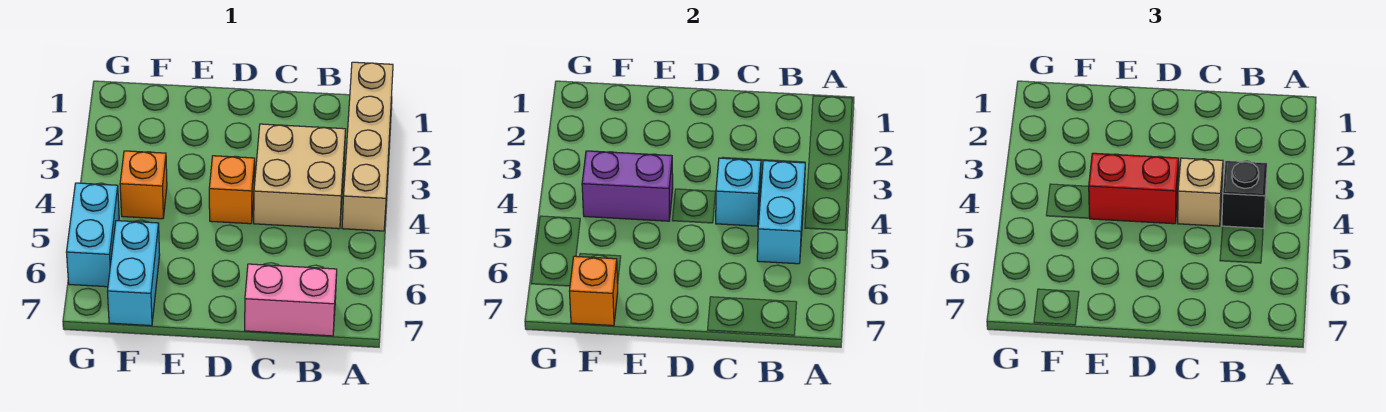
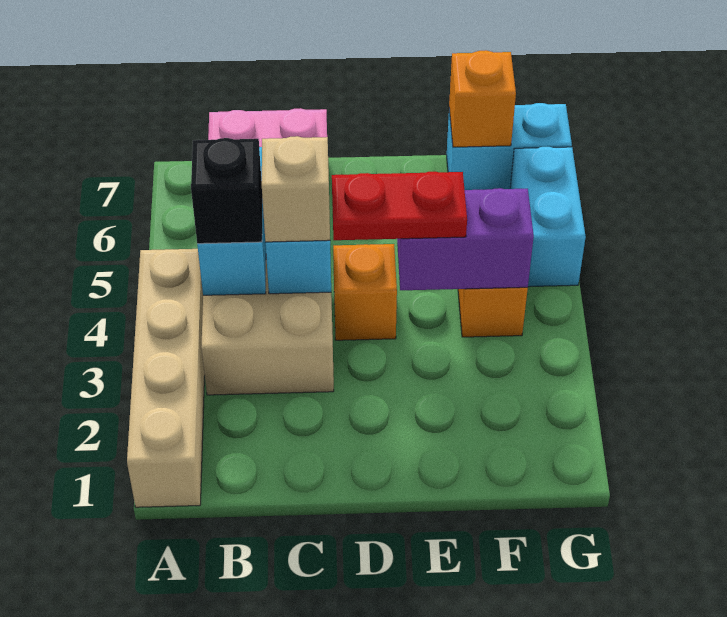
red brick D4:E4 level 3 -> red plate D4:E4 level 3
cyan brick F6:F7 level 1 -> cyan brick F7:G7 level 1

